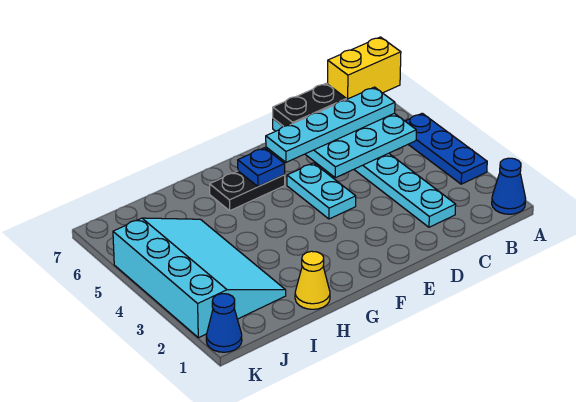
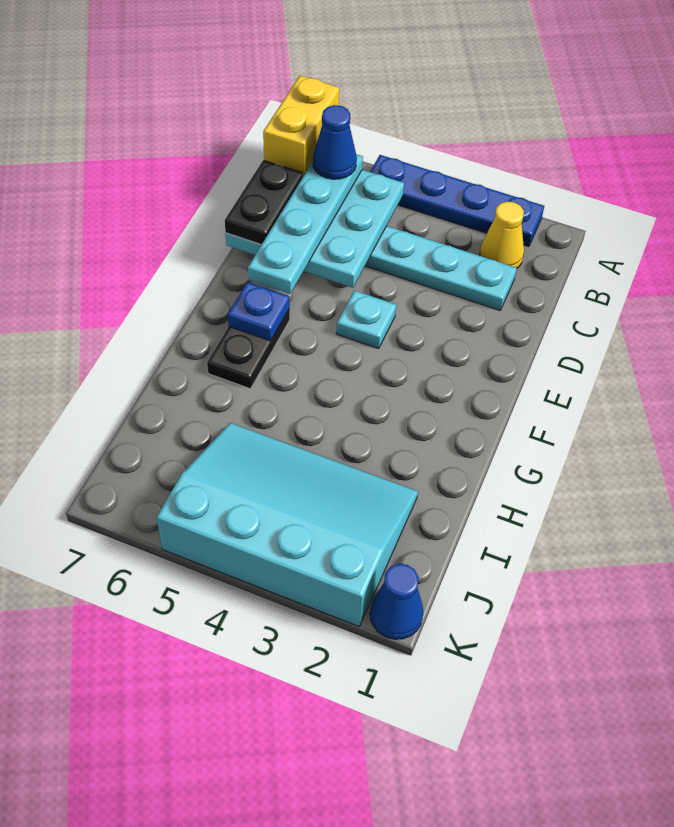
blue cone A1 level 1 -> blue cone B6 level 4
blue plate A3:A5 level 1 -> blue plate A2:A5 level 1
cyan plate E4:E5 level 1 -> cyan plate E4 level 1
yellow cone H1 level 1 -> yellow cone B2 level 1

